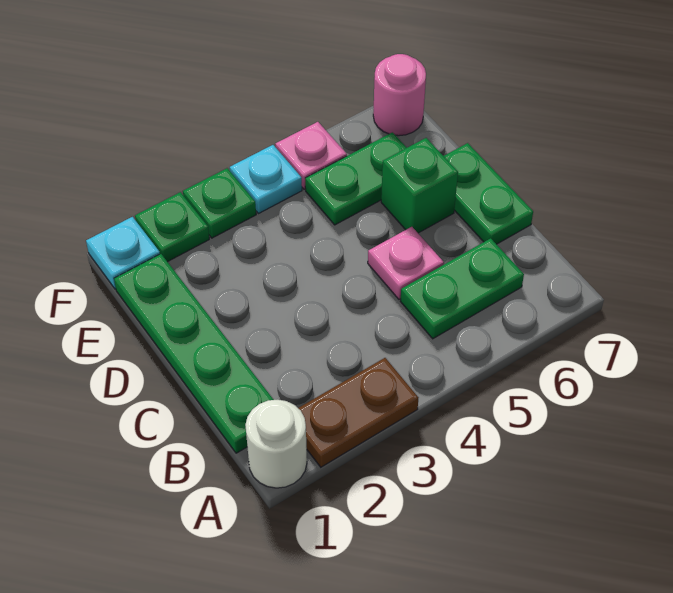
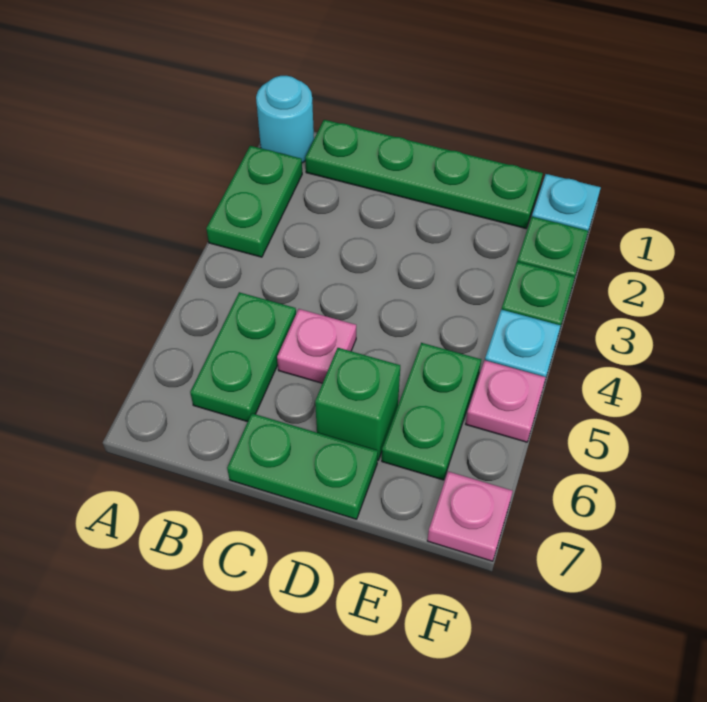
white round brick A1 level 1 -> cyan round brick A1 level 1
brown plate A2:A3 level 1 -> green plate A2:A3 level 1
pink round brick F7 level 1 -> pink plate F7 level 1

